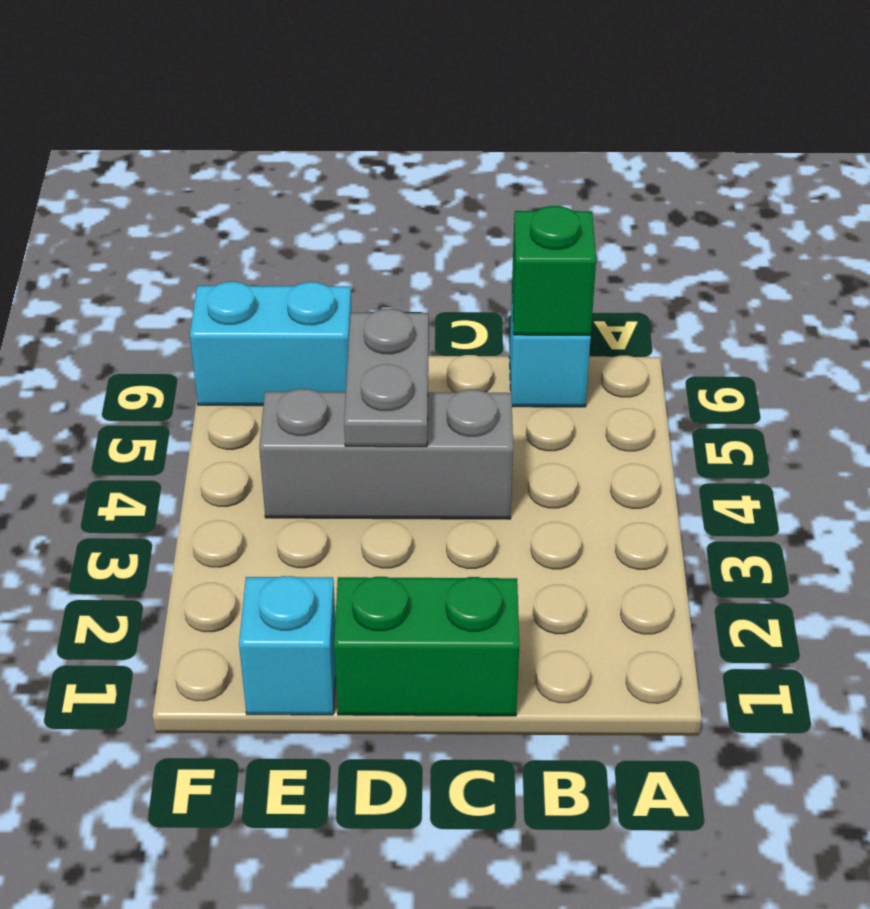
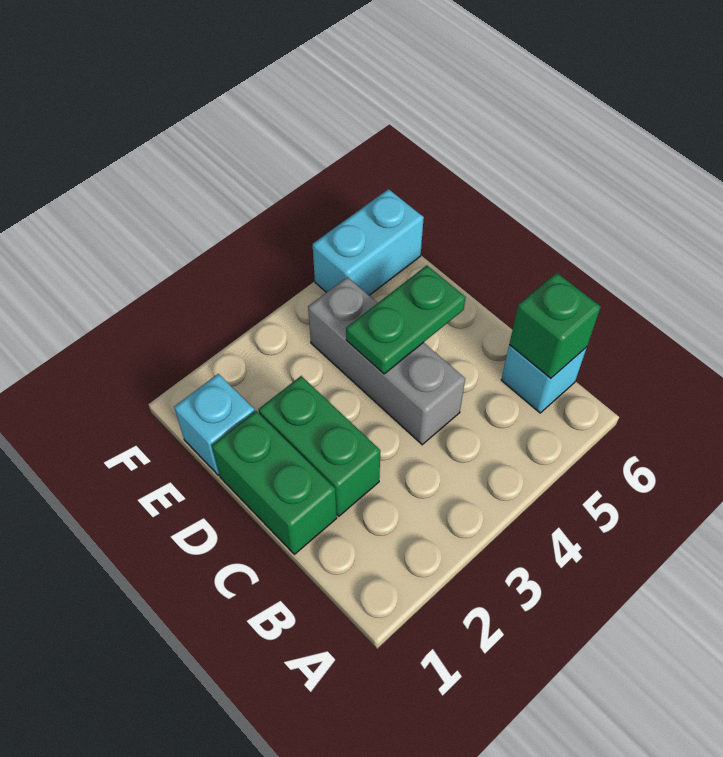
none -> green brick C2:D2 level 1
grey plate D4:D5 level 2 -> green plate D4:D5 level 2
cyan brick E6:F6 level 1 -> cyan brick F5:F6 level 1

